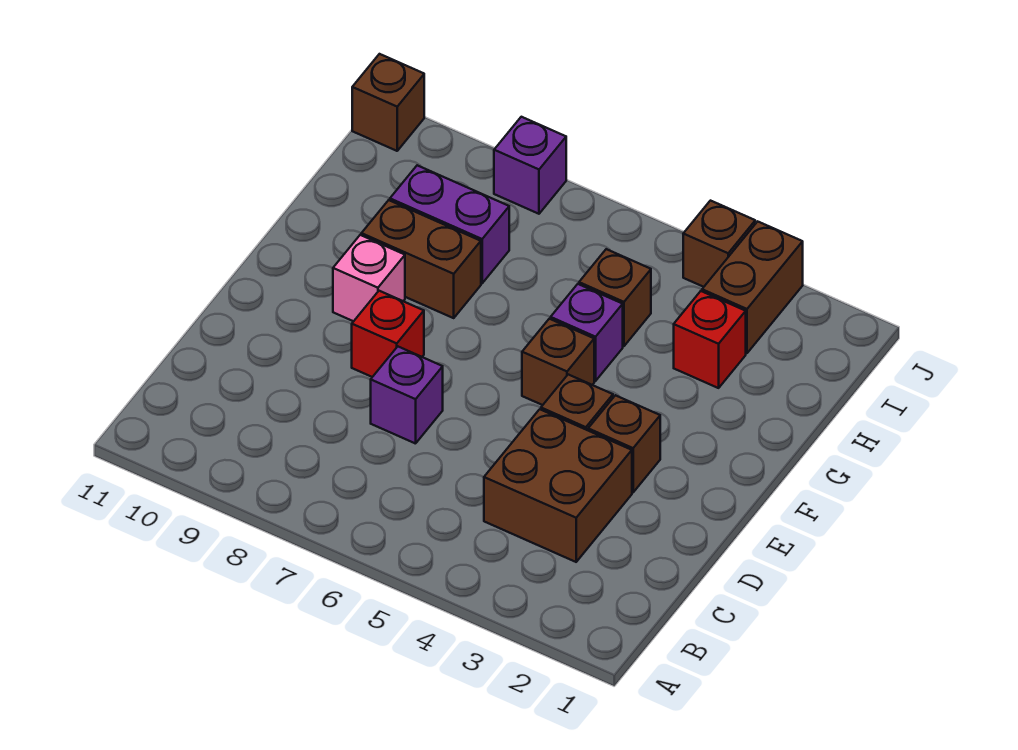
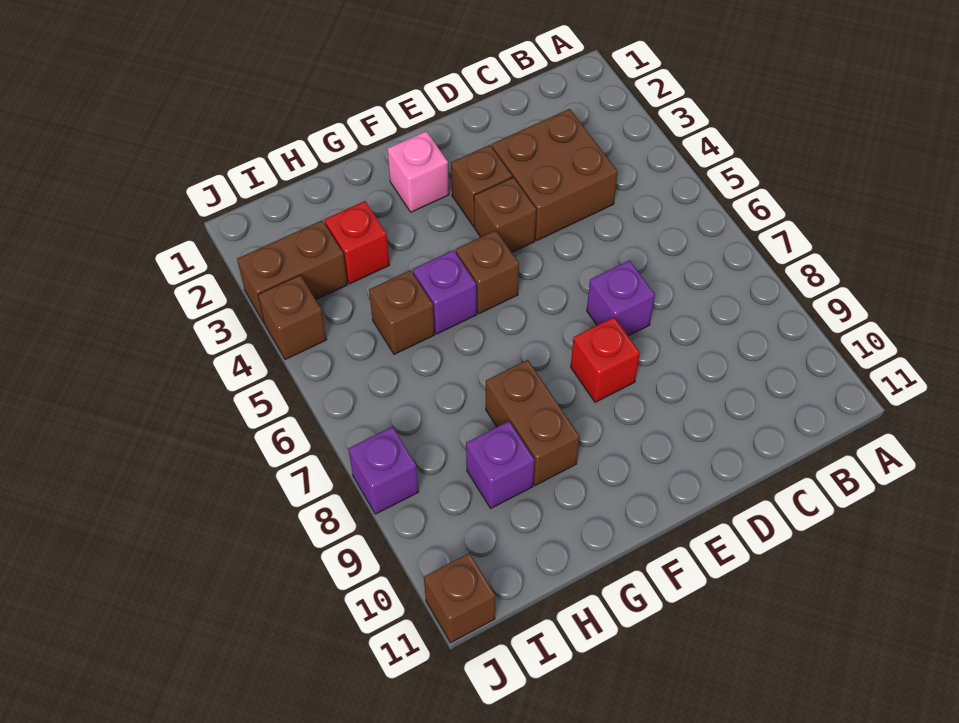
pink brick F9 level 1 -> pink brick F2 level 1
purple brick H8:H9 level 1 -> purple brick H9 level 1

